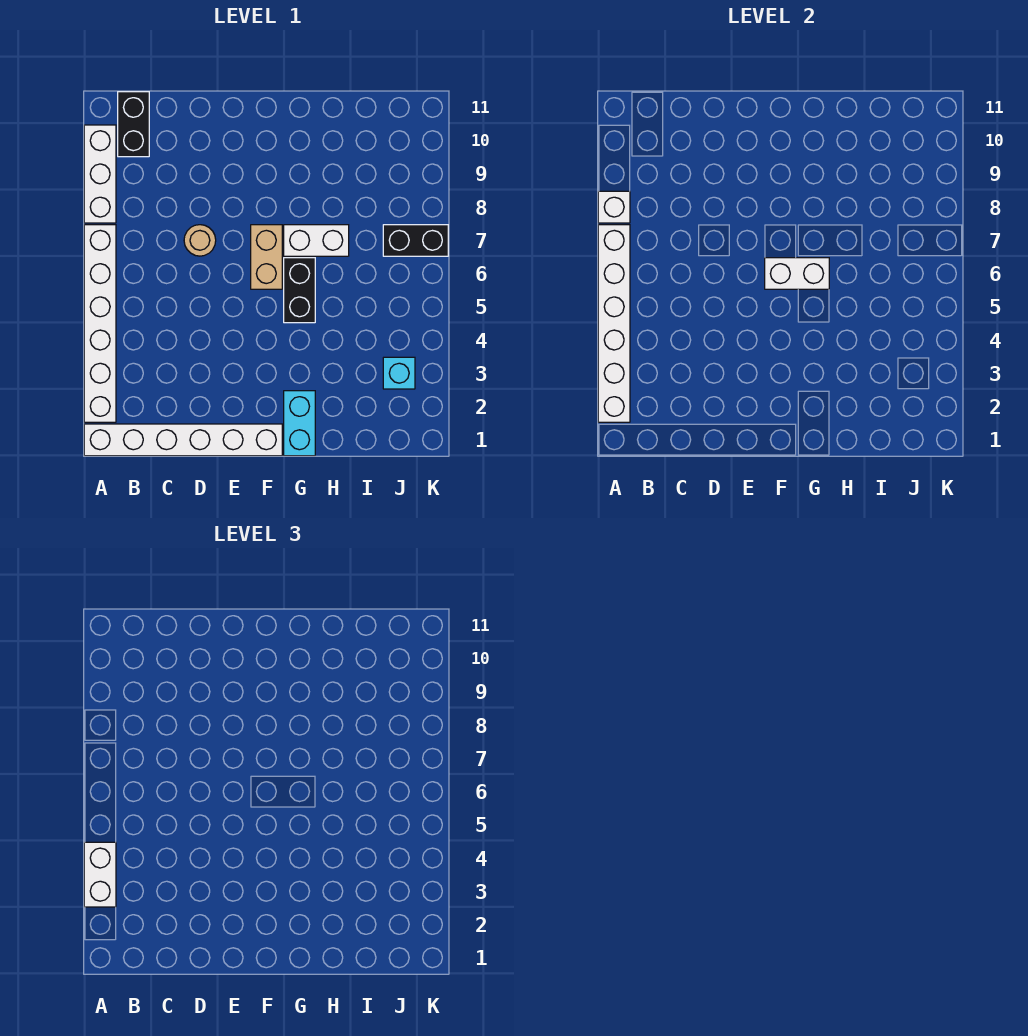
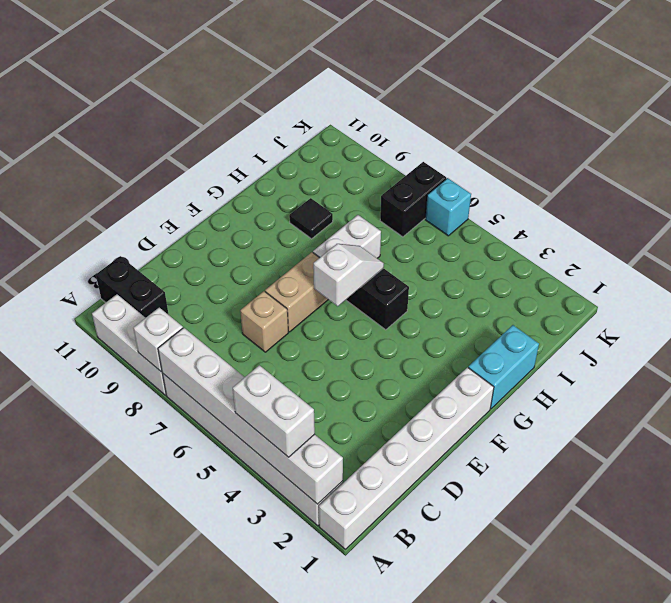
tan round brick D7 level 1 -> tan brick D7 level 1
tan brick F6:F7 level 1 -> tan brick E7:F7 level 1
white brick F6:G6 level 2 -> white slope F6:G6 level 2 top F
cyan brick G1:G2 level 1 -> cyan brick G1:H1 level 1
none -> black tile H9 level 1
cyan brick J3 level 1 -> cyan brick K6 level 1

